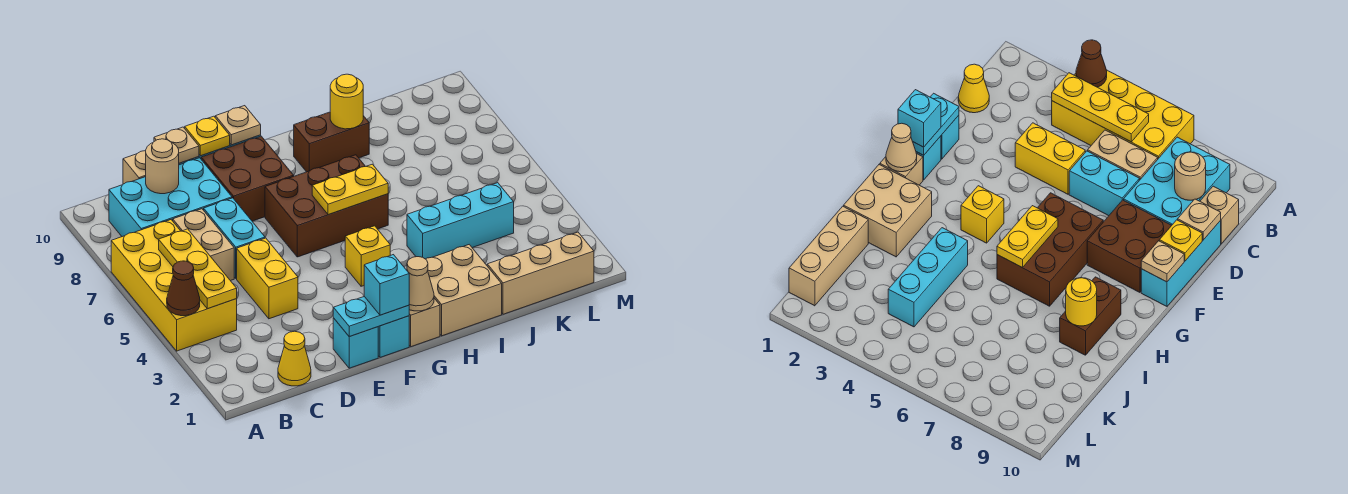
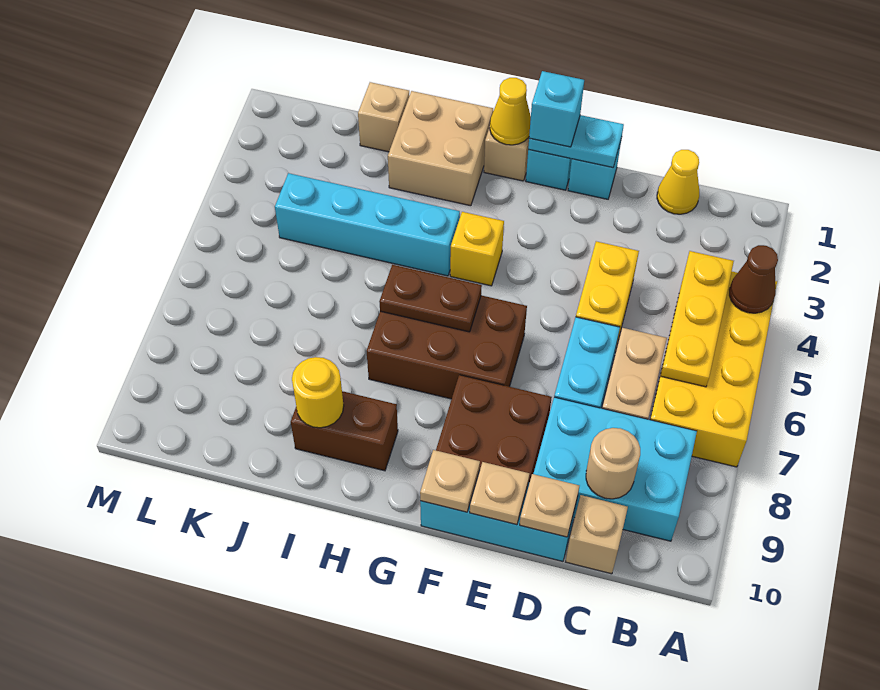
yellow plate E10 level 2 -> tan plate E10 level 2
tan cone G1 level 2 -> yellow cone G1 level 2
yellow plate G6:H6 level 2 -> brown plate G6:H6 level 2
cyan brick I4:K4 level 1 -> cyan brick H4:K4 level 1
tan brick J1:L1 level 1 -> tan brick J1 level 1

